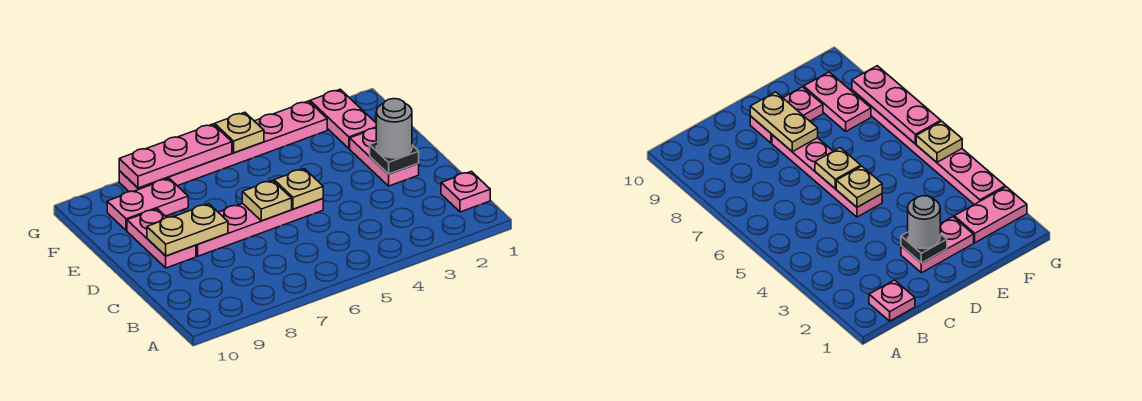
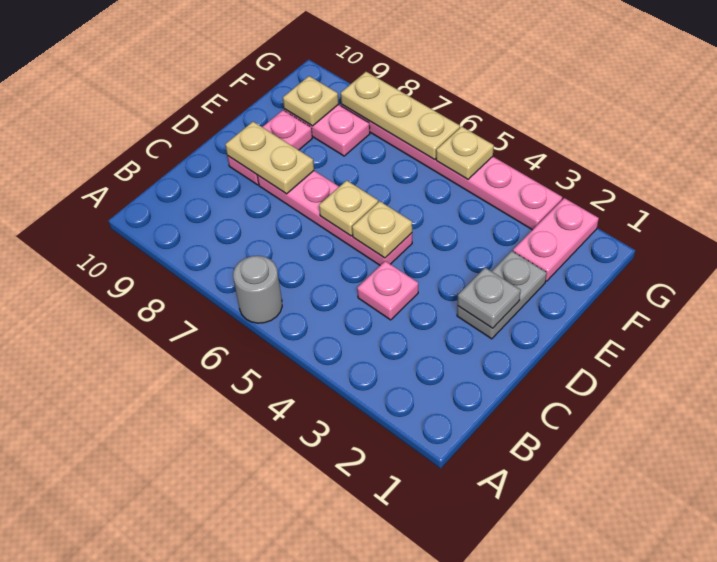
pink plate B1 level 1 -> pink plate C4 level 1
pink plate D2:E2 level 1 -> grey plate D2:E2 level 1
black plate D2 level 2 -> grey plate D2 level 2
grey round brick D2 level 3 -> grey round brick A6 level 1
none -> tan plate F9 level 2
pink plate G6:G8 level 2 -> tan plate G6:G8 level 2

